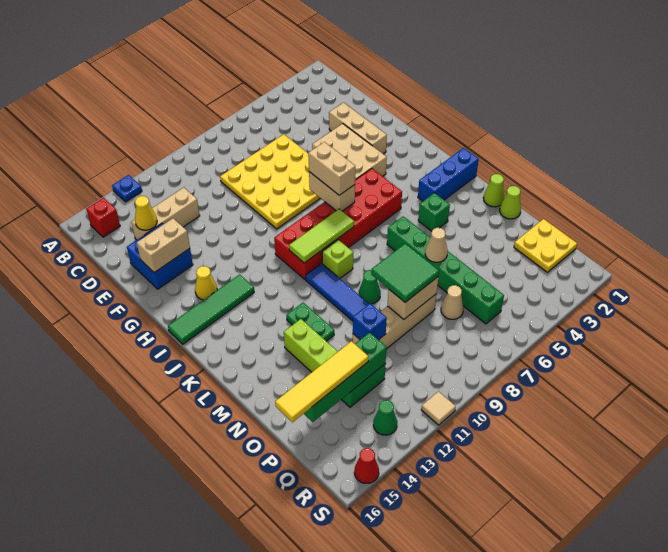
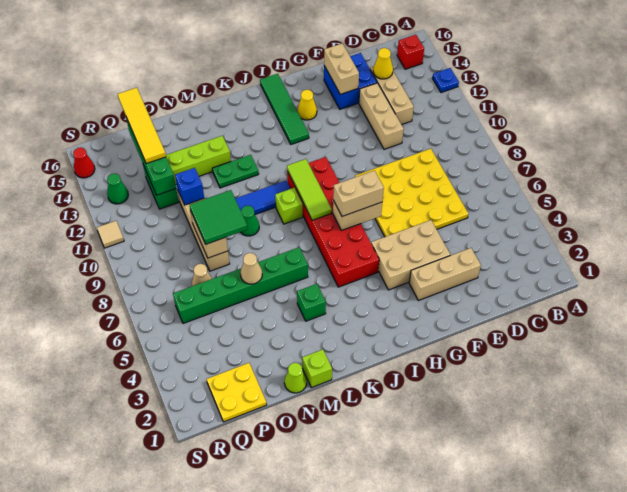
none -> tan brick E11:E13 level 1
blue brick K1:K3 level 1 -> none
lime cone M1 level 1 -> lime brick M1 level 1

